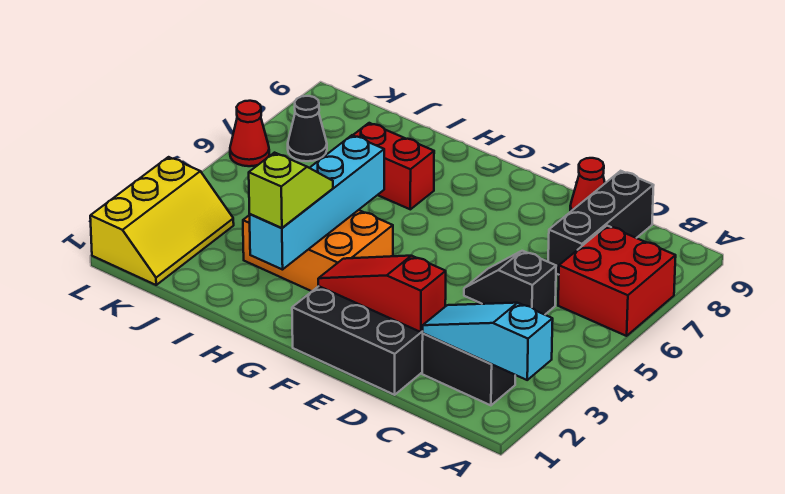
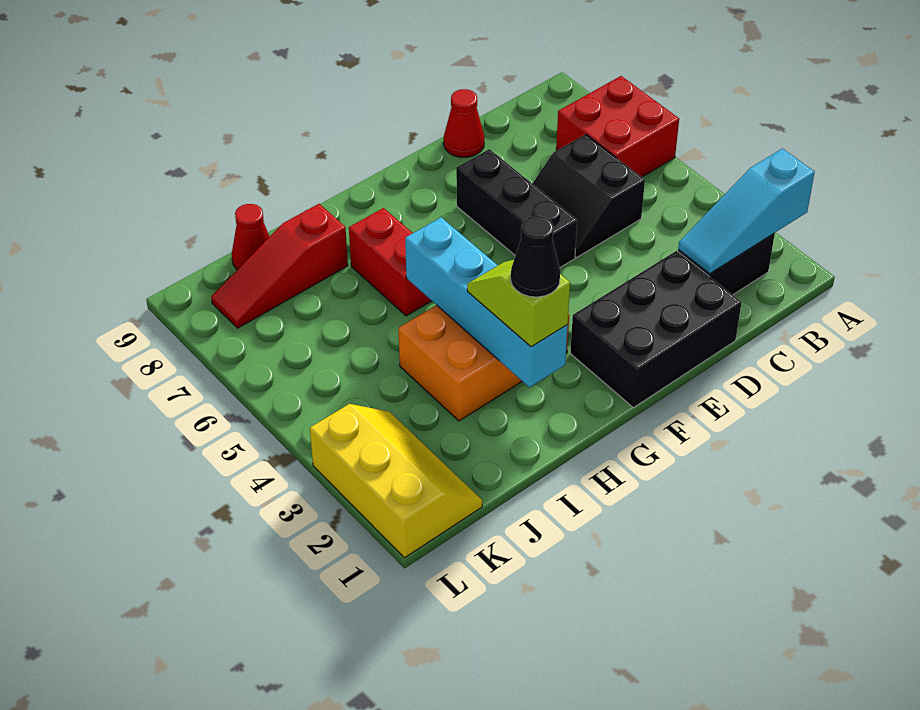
black slope C5:D5 level 1 top C -> black slope C5:D6 level 1 top C
black brick C7:C9 level 1 -> black brick E5:E7 level 1
red slope D2:F2 level 2 top D -> red slope I8:K8 level 1 top I
red brick H7:I7 level 1 -> red brick H6:H7 level 1
black cone K7 level 1 -> black cone H2 level 4
red cone L6 level 1 -> red cone J9 level 1

